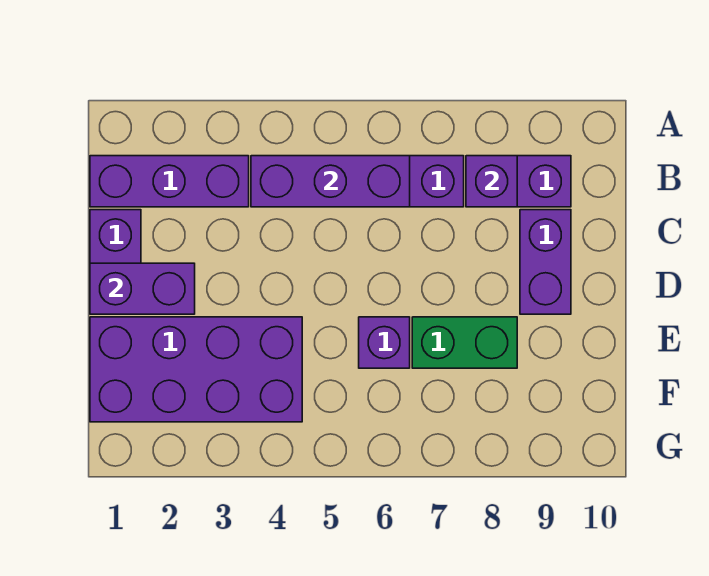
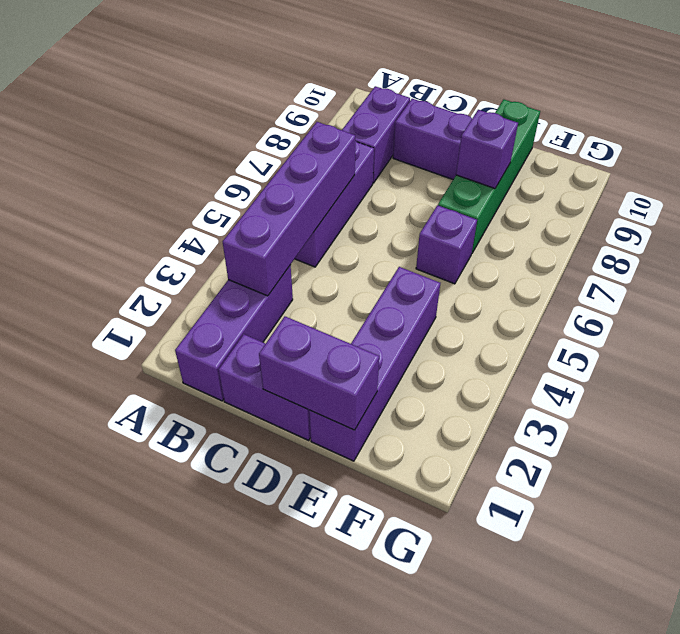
purple brick B4:B6 level 2 -> purple brick B3:B6 level 2
purple brick B8 level 2 -> purple brick E8 level 2
purple brick D1:D2 level 2 -> purple brick D1:E1 level 2
purple brick E1:F4 level 1 -> purple brick E1:E4 level 1
green brick E7:E8 level 1 -> green brick E7:E10 level 1

